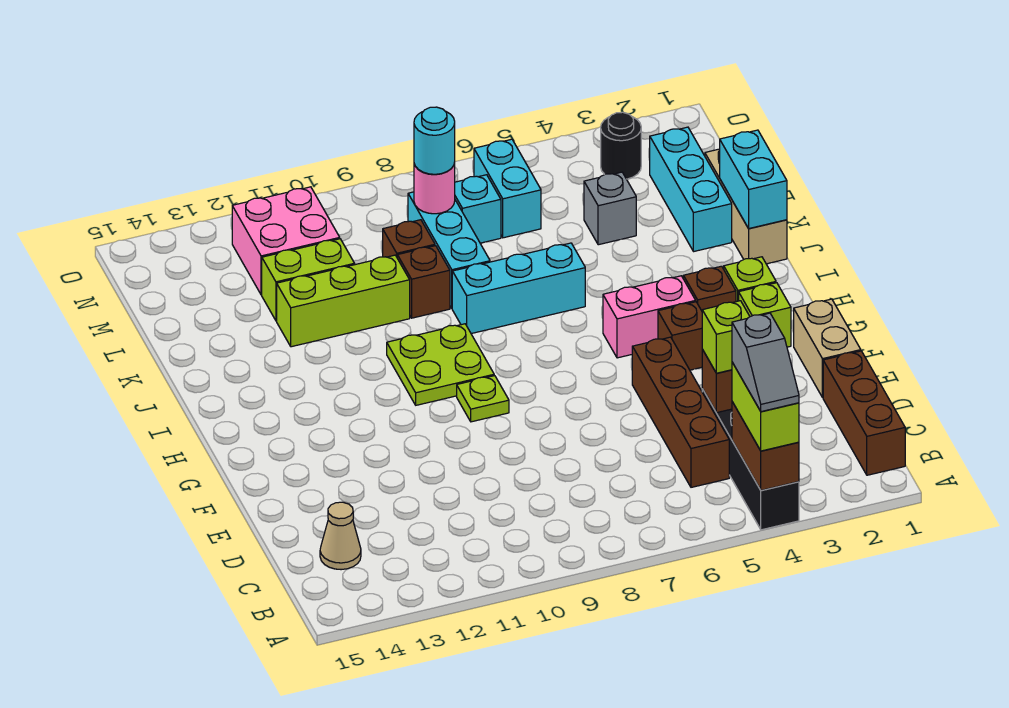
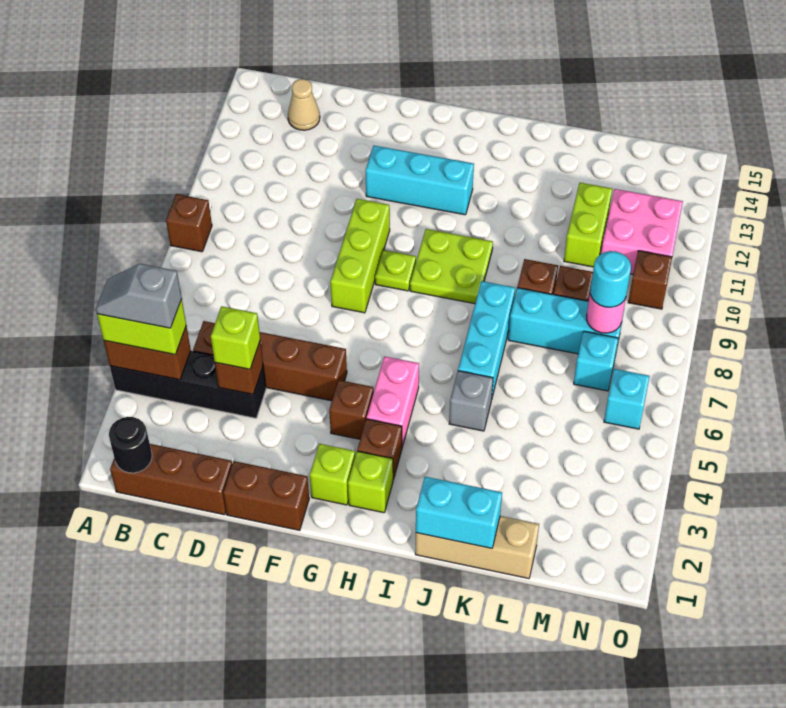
none -> brown brick A9 level 1
tan brick E1:F1 level 1 -> brown brick E1:F1 level 1
cyan brick K2:M2 level 1 -> cyan brick F12:H12 level 1
lime brick K10:K12 level 1 -> lime brick F8:F10 level 1
grey brick L4 level 1 -> grey brick J5 level 1
cyan brick M6:N6 level 1 -> cyan brick N6 level 1
black round brick N3 level 1 -> black round brick B1 level 2
none -> brown brick N10 level 1

